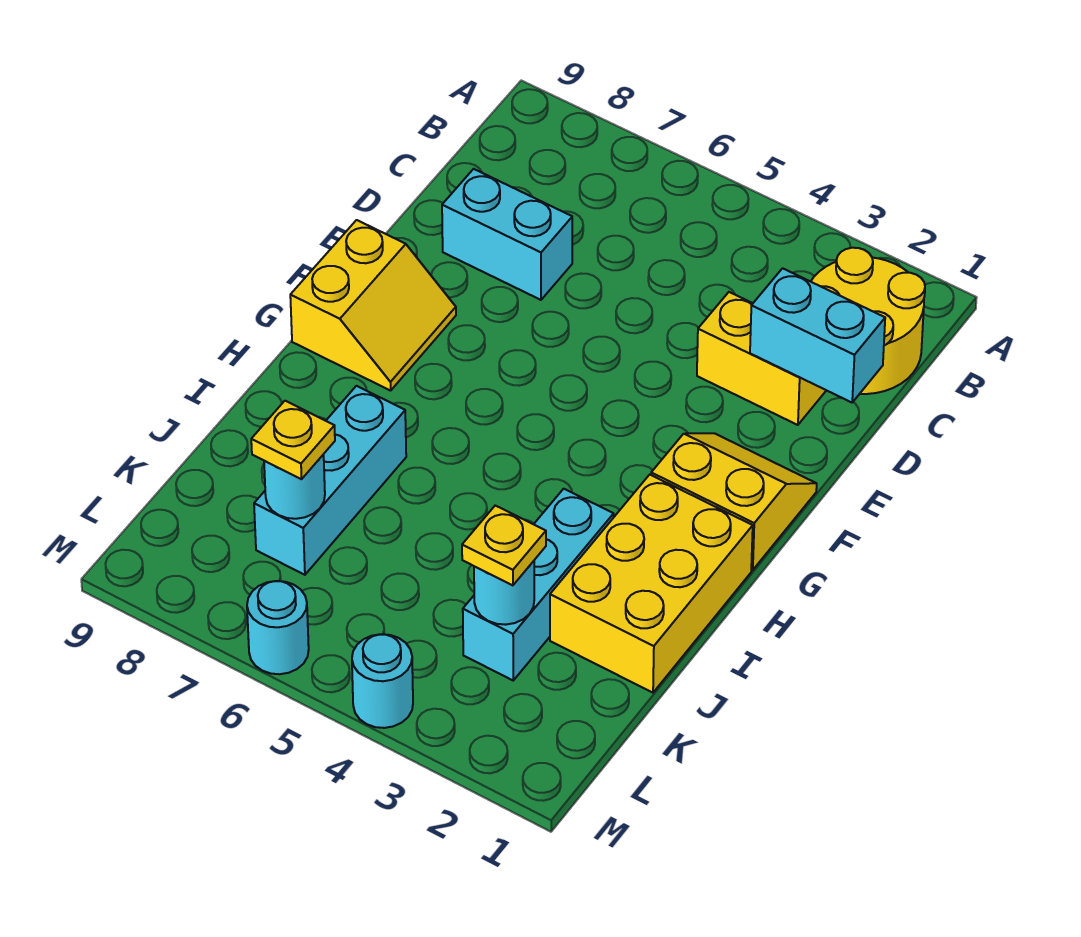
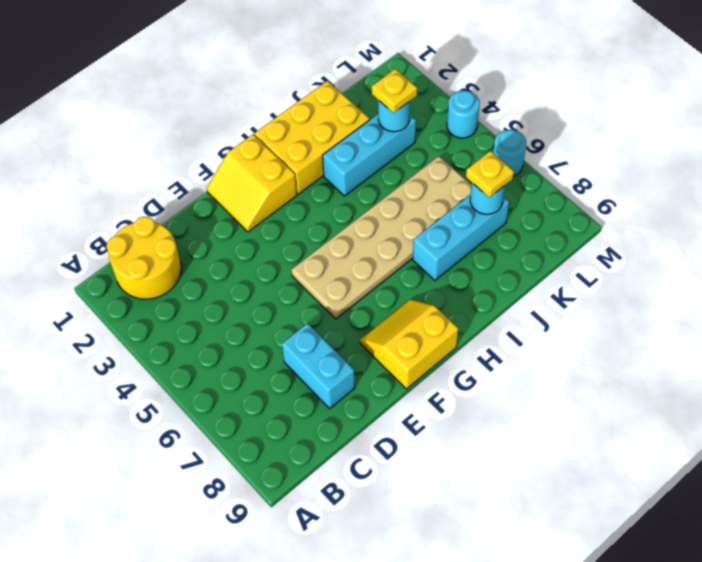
cyan brick D1:D2 level 2 -> none
yellow brick D2:D3 level 1 -> none
none -> tan plate F5:K6 level 1

